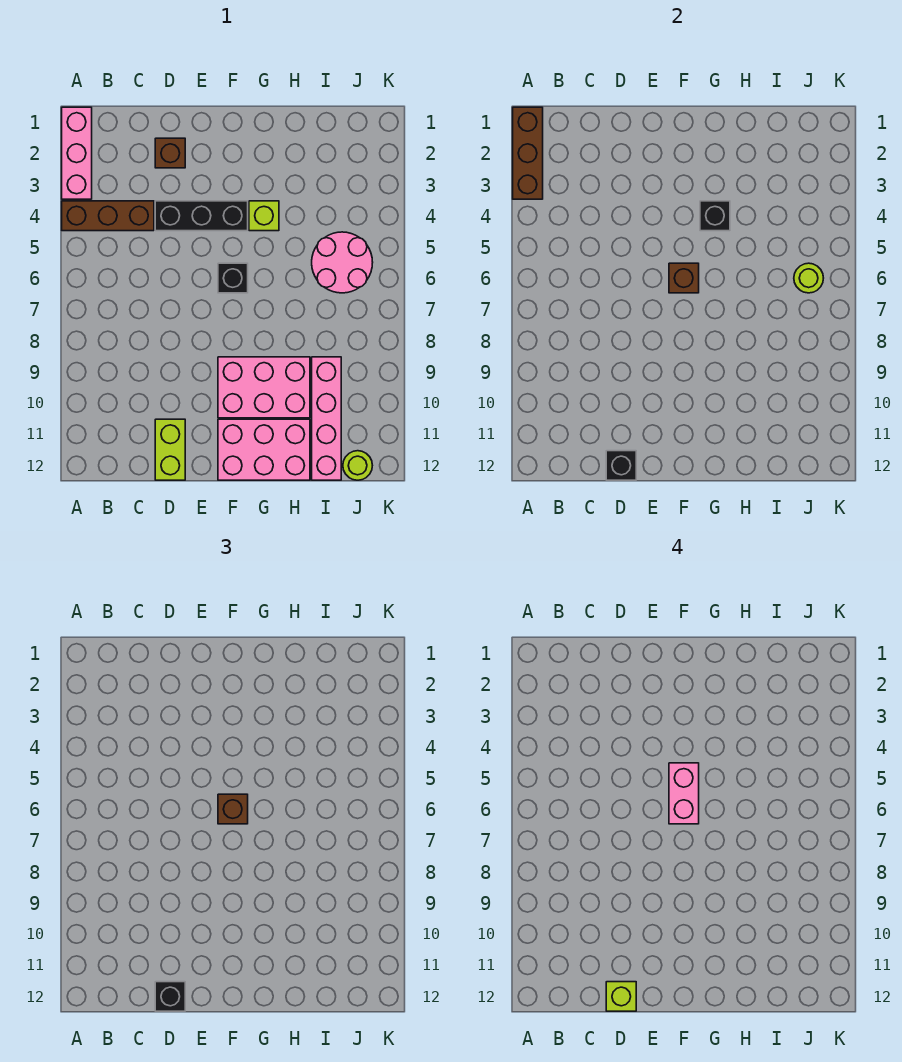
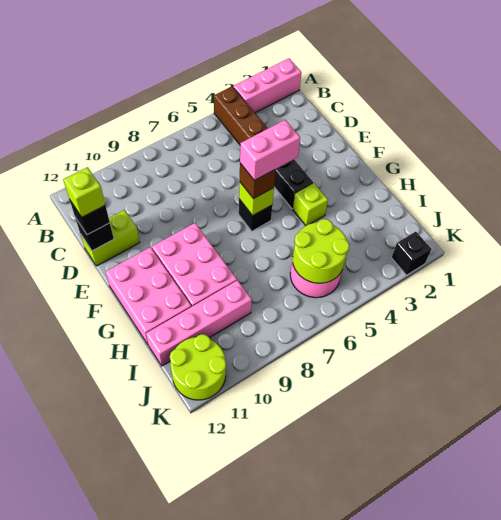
brown brick A1:A3 level 2 -> none
brown brick D2 level 1 -> none
brown brick F6 level 2 -> lime brick F6 level 2
black brick G4 level 2 -> black brick K2 level 1
lime round brick J6 level 2 -> lime round brick I5:J6 level 2
lime round brick J12 level 1 -> lime round brick J11:K12 level 1

